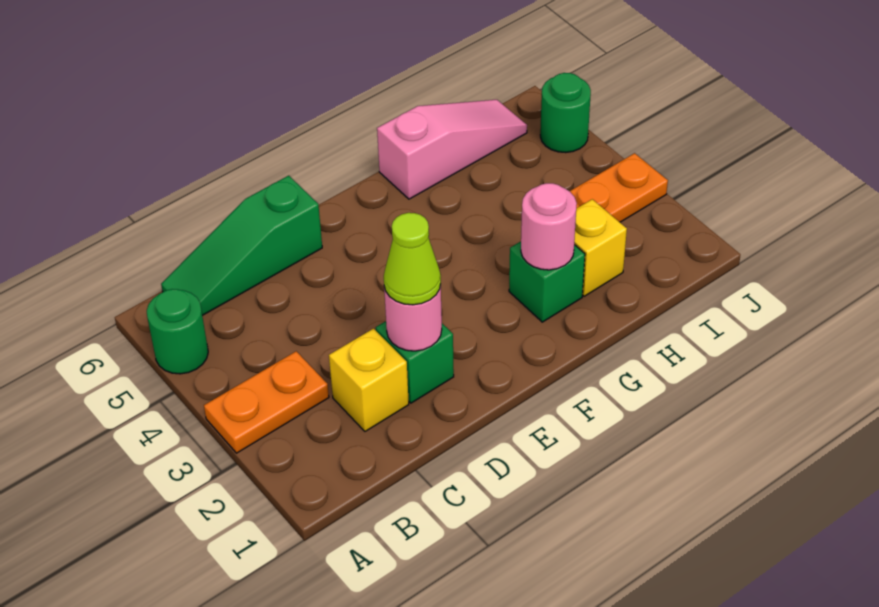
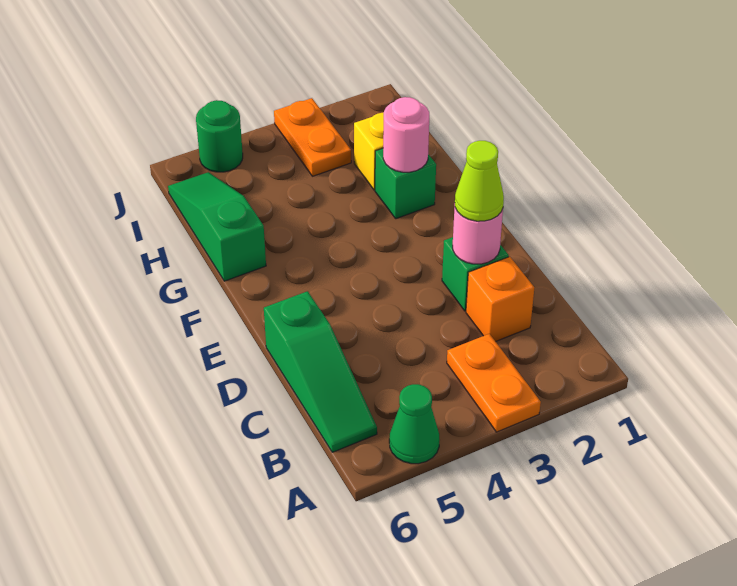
green round brick A5 level 1 -> green cone A5 level 1
yellow brick C2 level 1 -> orange brick C2 level 1
pink slope G6:I6 level 1 top G -> green slope G6:I6 level 1 top G

